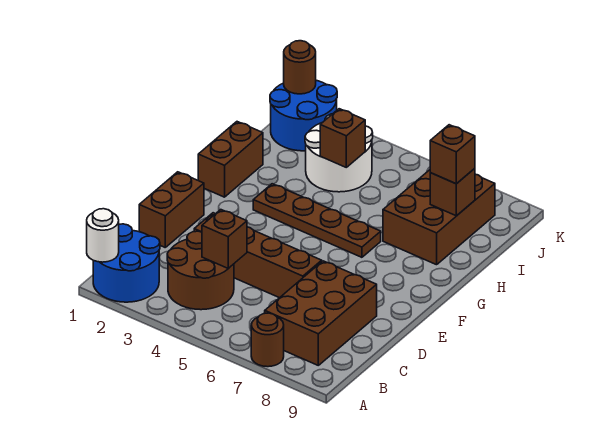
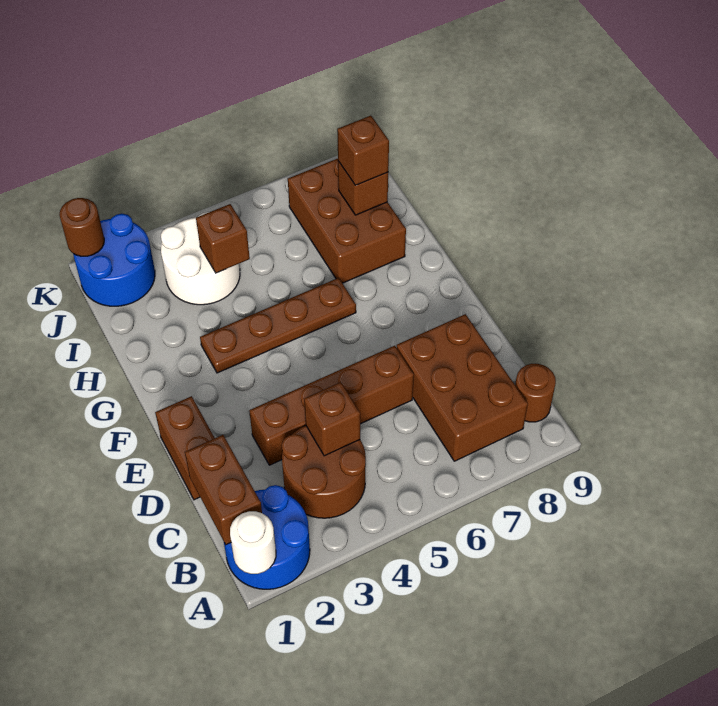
brown round brick A7 level 1 -> brown round brick B9 level 1
brown brick G1:H1 level 1 -> brown brick B1:C1 level 2

